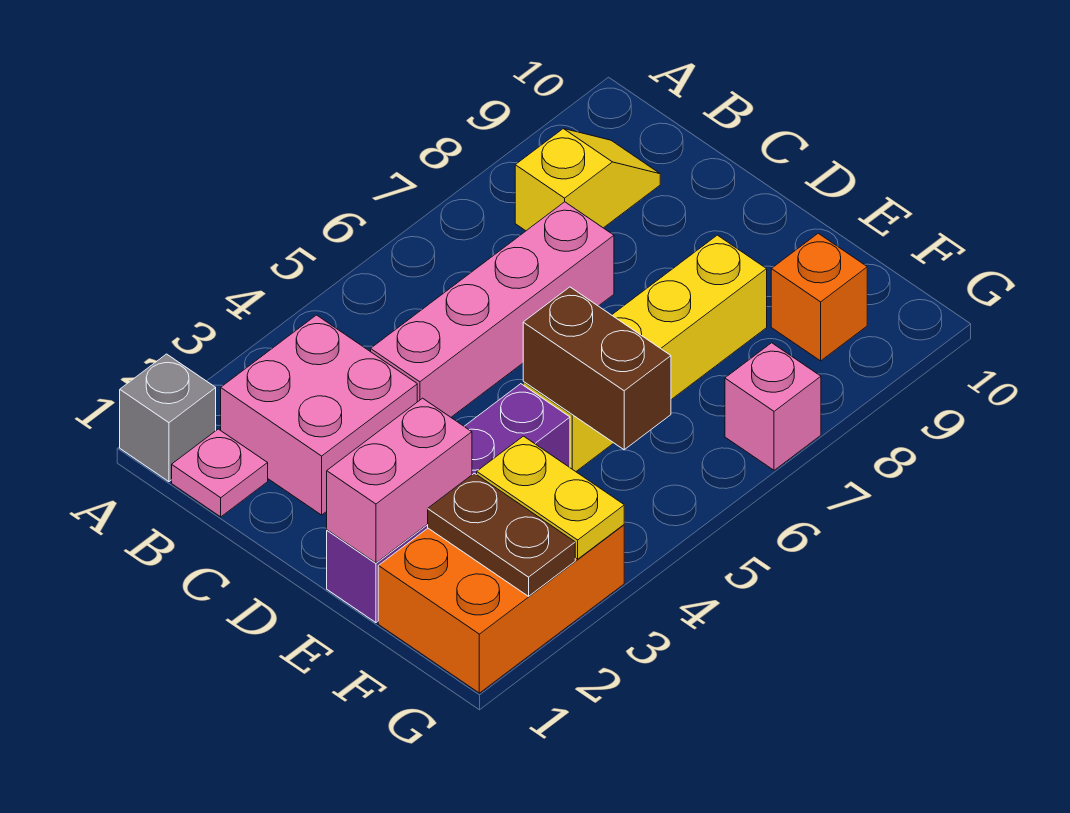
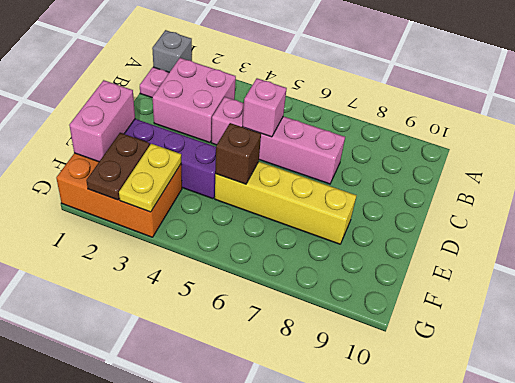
yellow slope B8:B9 level 1 top 8 -> none
pink brick E1:E2 level 2 -> pink brick E1:F1 level 2
brown brick E5:F5 level 2 -> brown brick E5 level 2
orange brick F9 level 1 -> none
pink brick G7 level 1 -> pink brick C5 level 2

